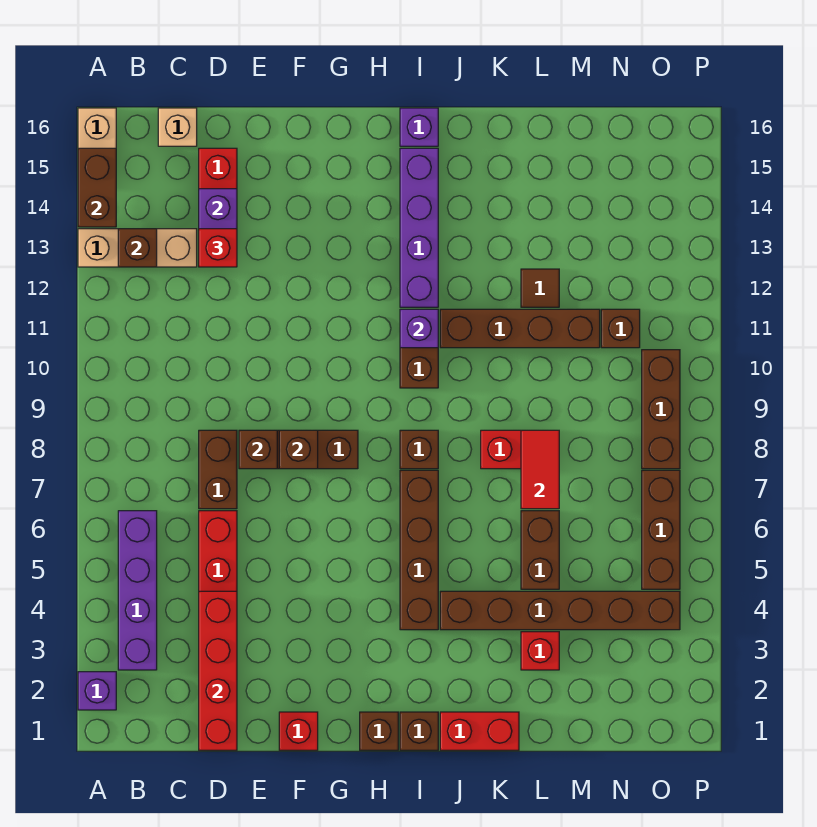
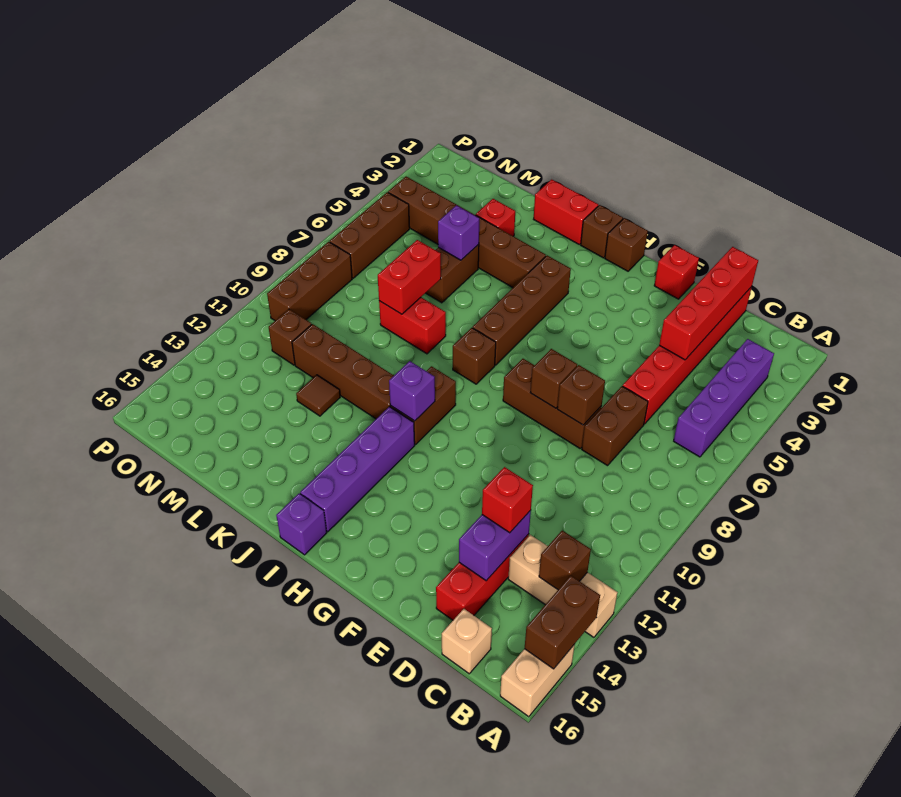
purple brick A2 level 1 -> purple brick L5 level 2
red tile L7:L8 level 2 -> red brick L7:L8 level 2

